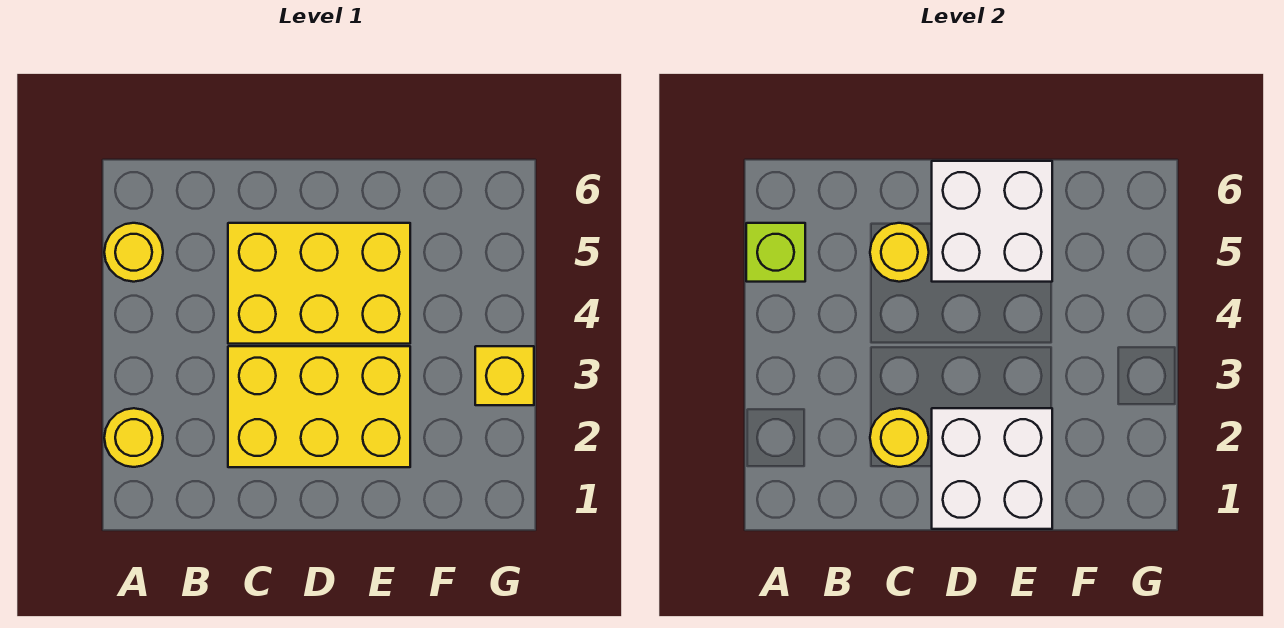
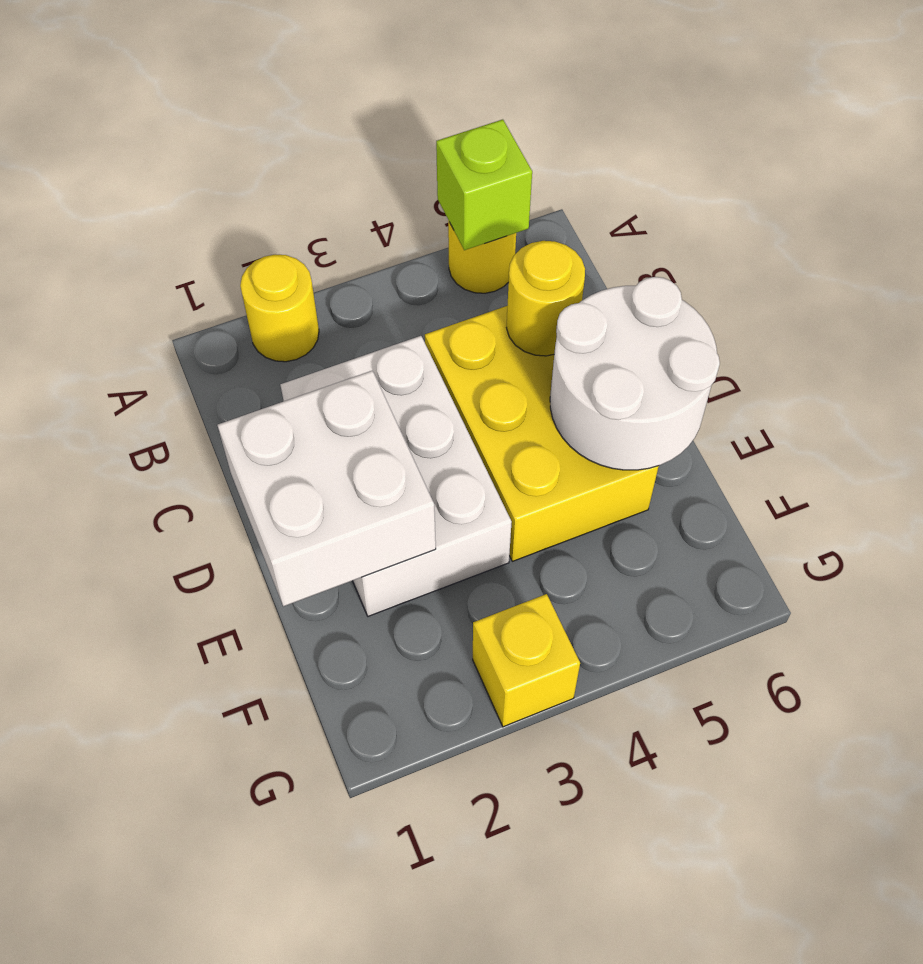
yellow brick C2:E3 level 1 -> white brick C2:E3 level 1
yellow round brick C2 level 2 -> none
white brick D5:E6 level 2 -> white round brick D5:E6 level 2

